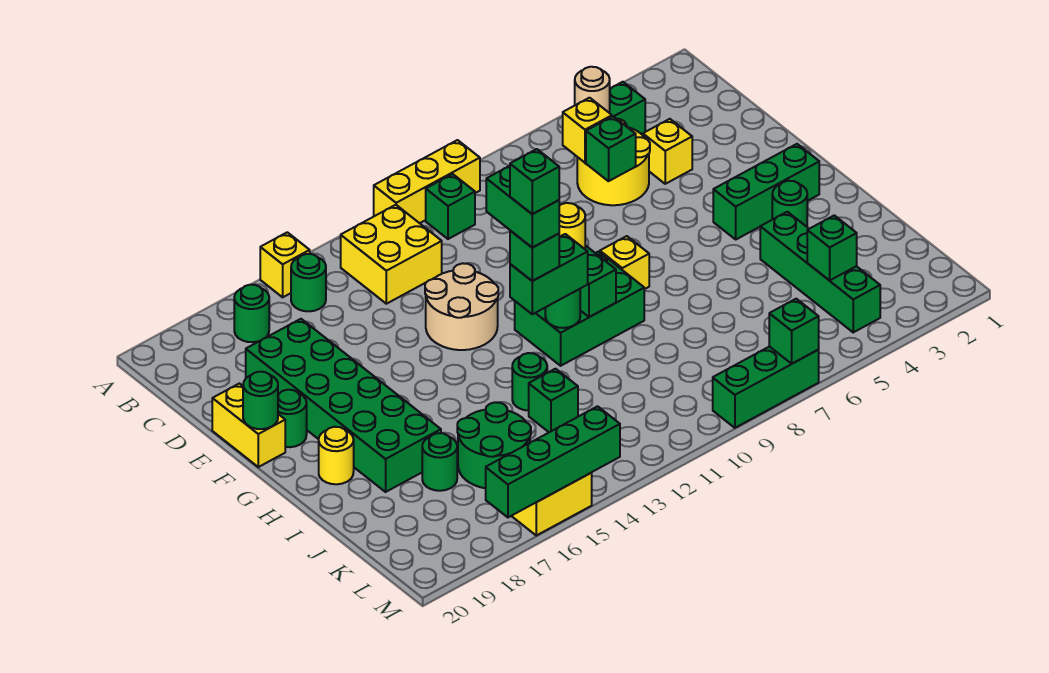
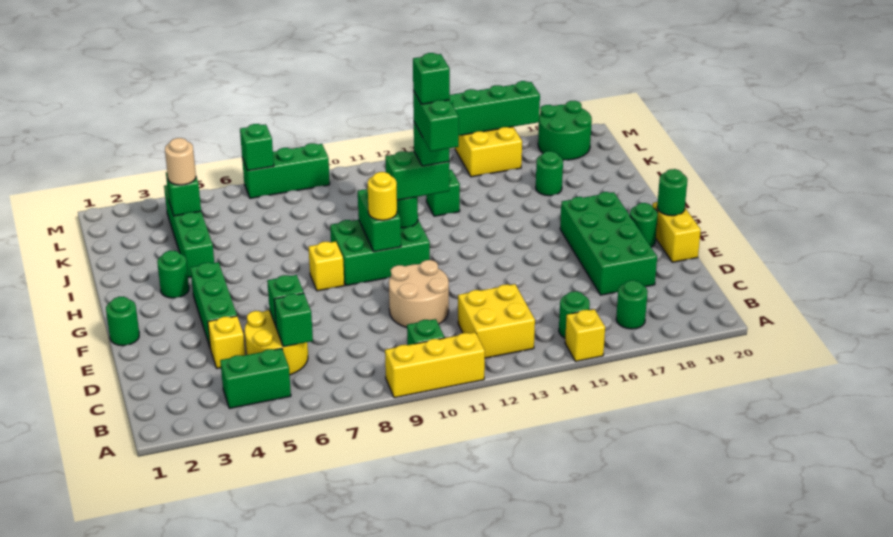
tan round brick B5 level 2 -> tan round brick K4 level 3
yellow brick C6 level 2 -> green brick C6 level 2
green brick D17:I18 level 1 -> green brick D17:G18 level 1
tan round brick E12:F13 level 1 -> tan round brick D10:E11 level 1
green brick G2:G4 level 1 -> green brick E4:G4 level 1
yellow round brick H19 level 1 -> none
green round brick I13 level 1 -> green round brick F1 level 1
green round brick J15:K16 level 1 -> green round brick L18:M19 level 1

